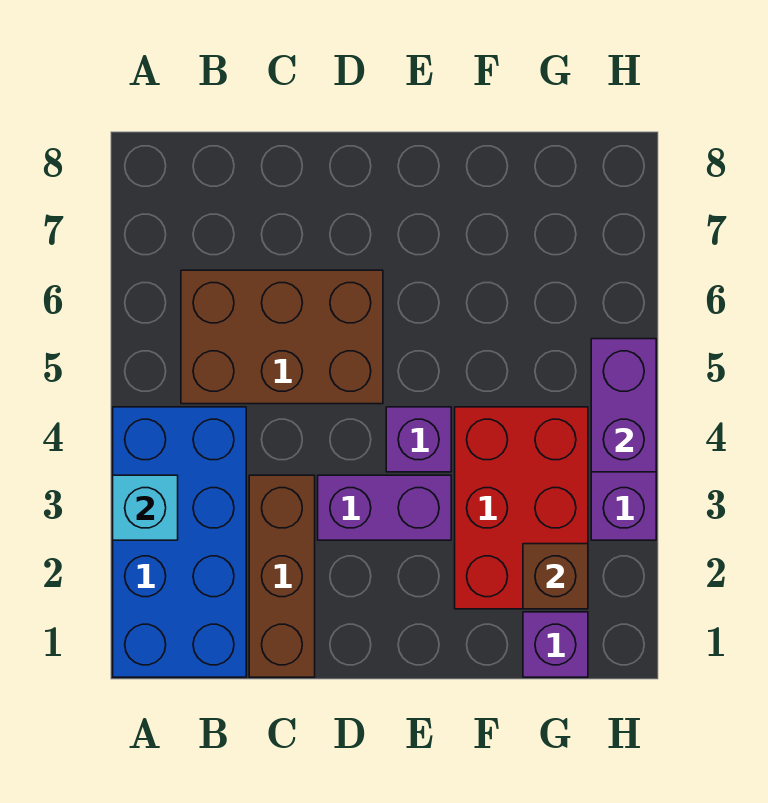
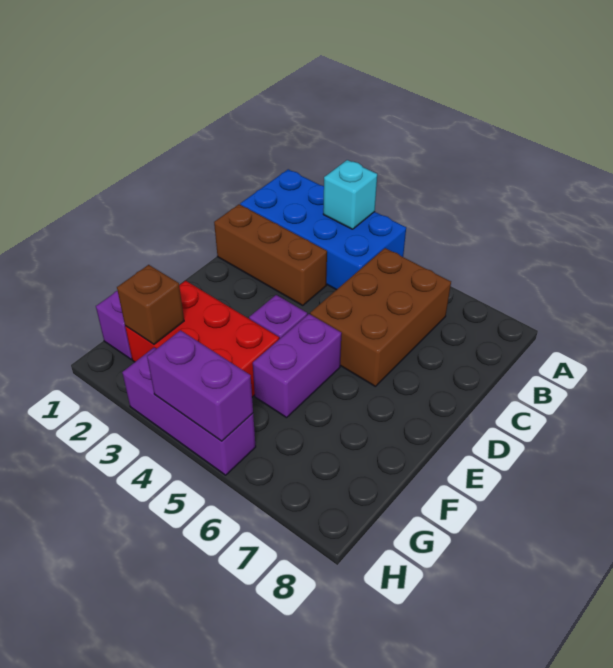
purple brick D3:E3 level 1 -> purple brick E5:F5 level 1

